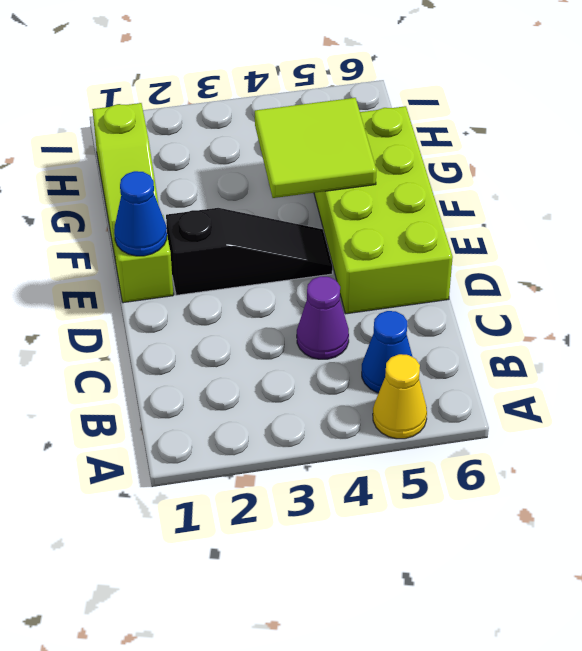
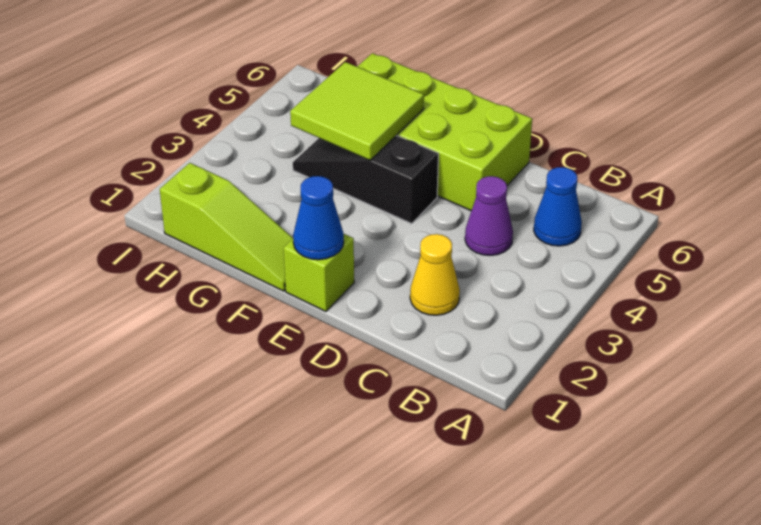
yellow cone A5 level 1 -> yellow cone C2 level 1
black slope E2:E4 level 1 top 2 -> black slope E4:G4 level 1 top E

